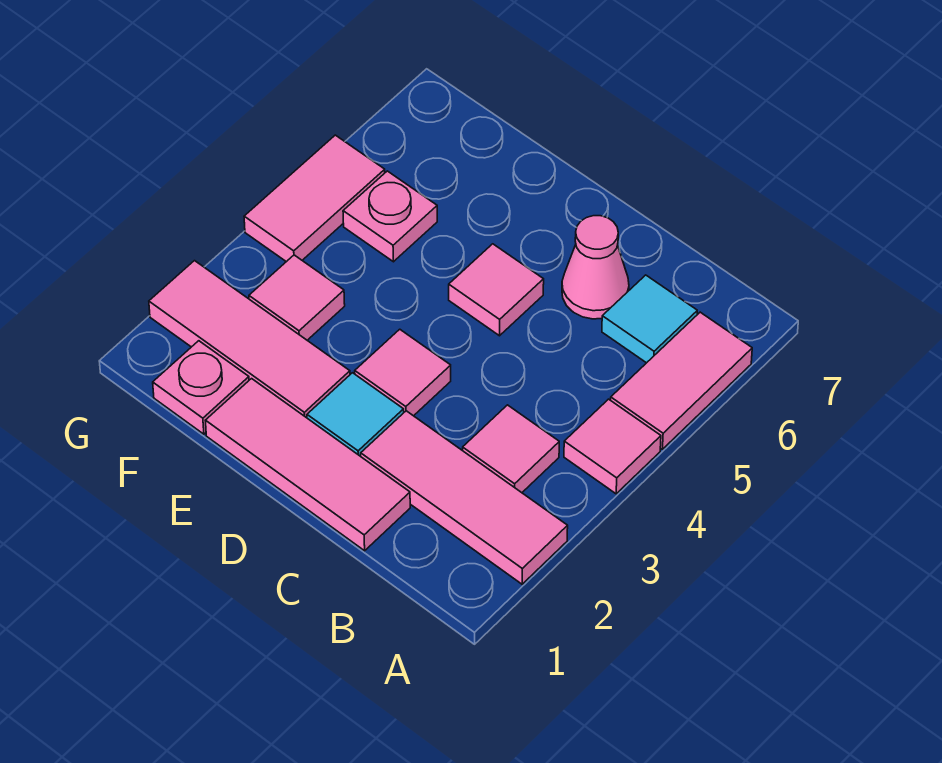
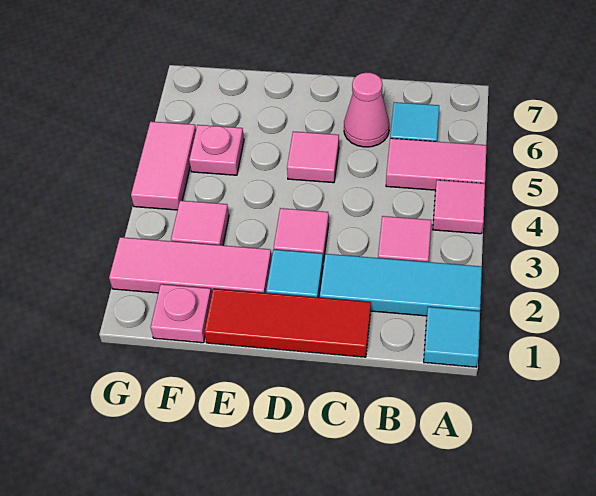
none -> cyan tile A1 level 1
pink tile A2:C2 level 1 -> cyan tile A2:C2 level 1
pink tile A5:A6 level 1 -> pink tile A5:B5 level 1
pink tile C1:E1 level 1 -> red tile C1:E1 level 1

